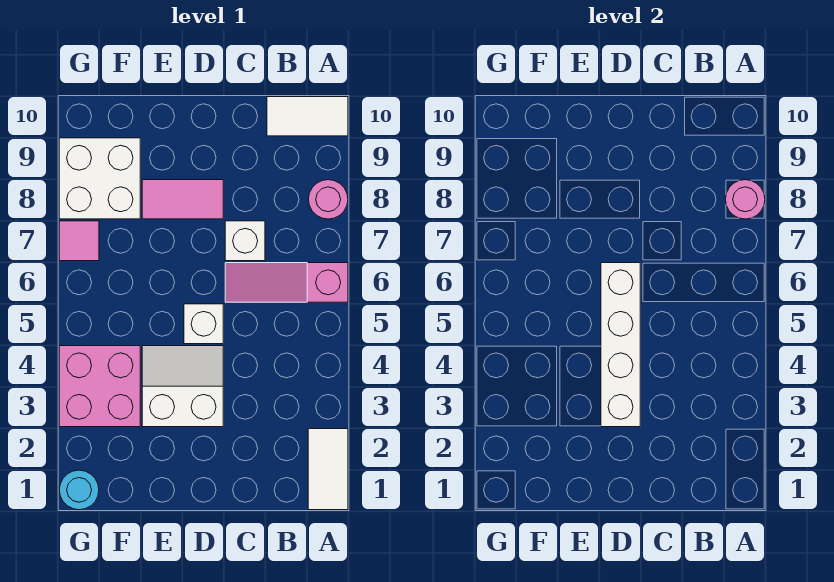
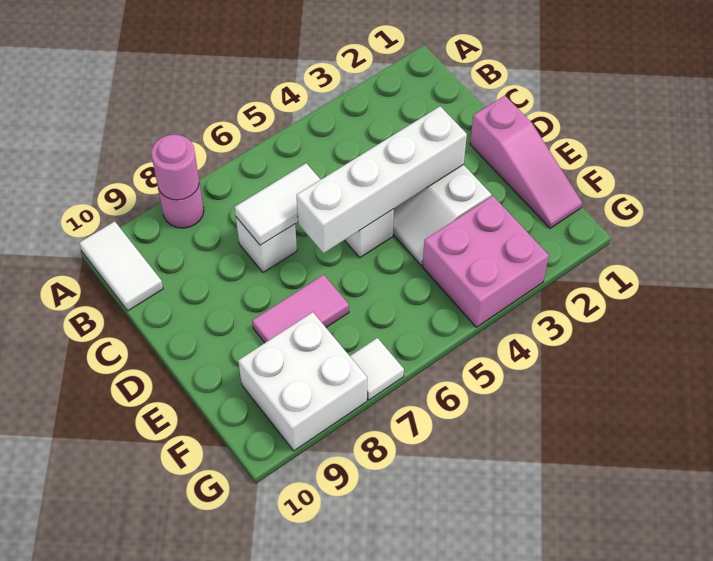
white tile A1:A2 level 1 -> white tile C6:C7 level 2
pink slope A6:C6 level 1 top A -> pink slope D1:F1 level 1 top D
pink tile D8:E8 level 1 -> pink tile E7:E8 level 1
cyan round brick G1 level 1 -> none
pink tile G7 level 1 -> white tile G7 level 1

